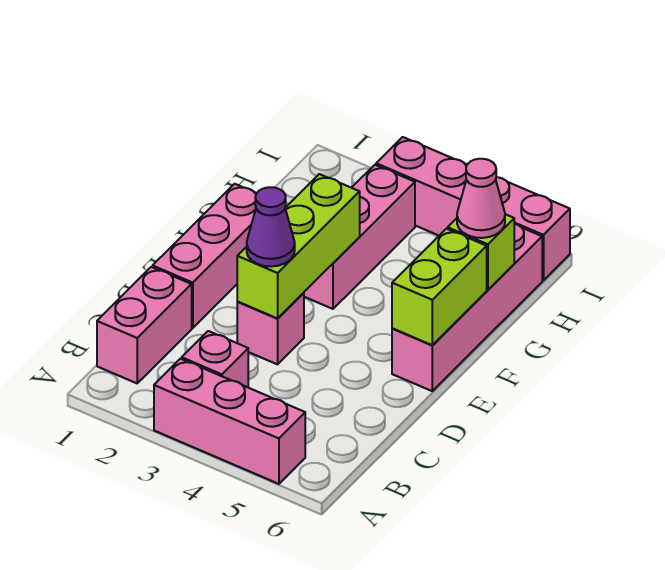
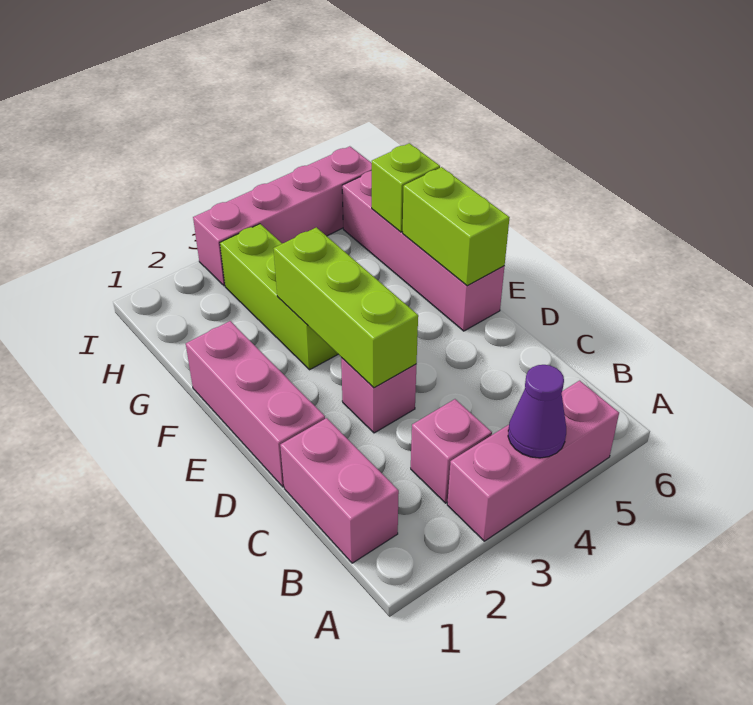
purple cone D3 level 3 -> purple cone A4 level 2
pink brick F3:H3 level 1 -> lime brick F3:H3 level 1
pink cone G6 level 3 -> none

